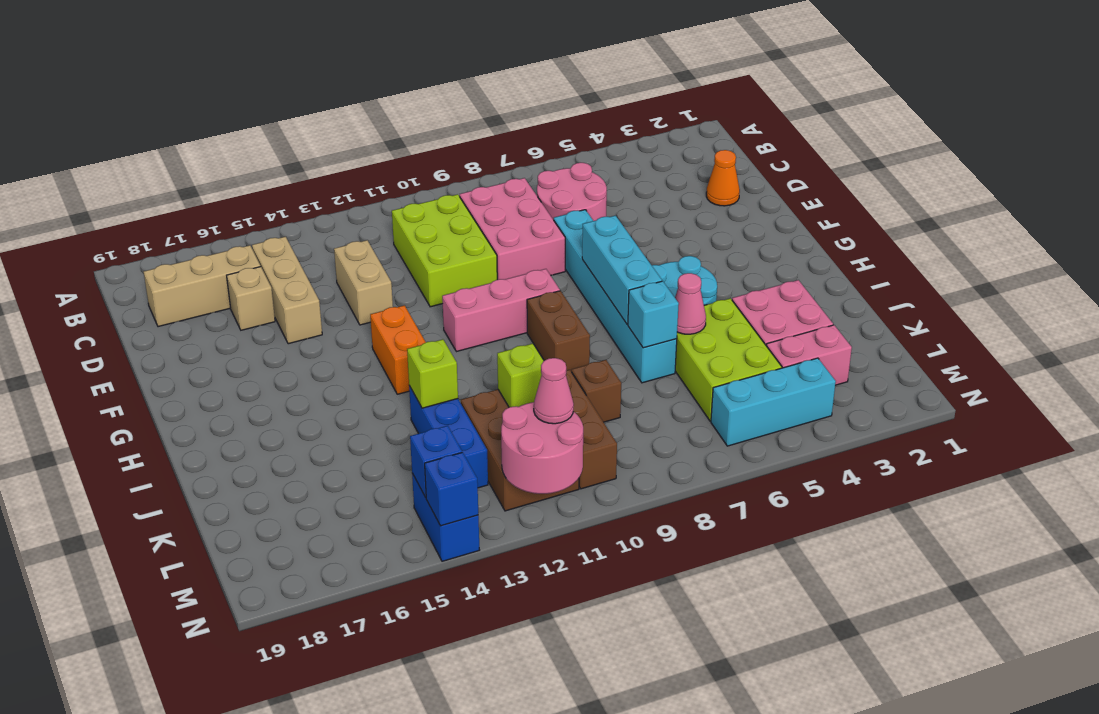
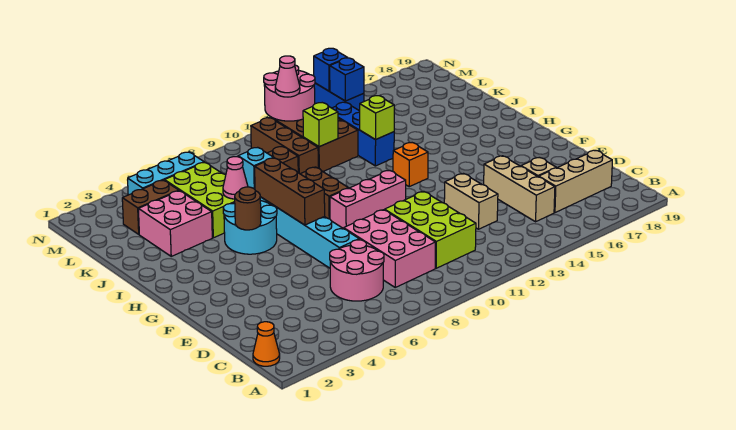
orange cone D2 level 1 -> orange cone B1 level 1
cyan brick G7:I7 level 2 -> brown brick G7:I7 level 2
orange brick G13:H13 level 1 -> orange brick H13 level 1
none -> brown round brick H5 level 2
pink brick L3:L4 level 1 -> brown brick L3:L4 level 1

